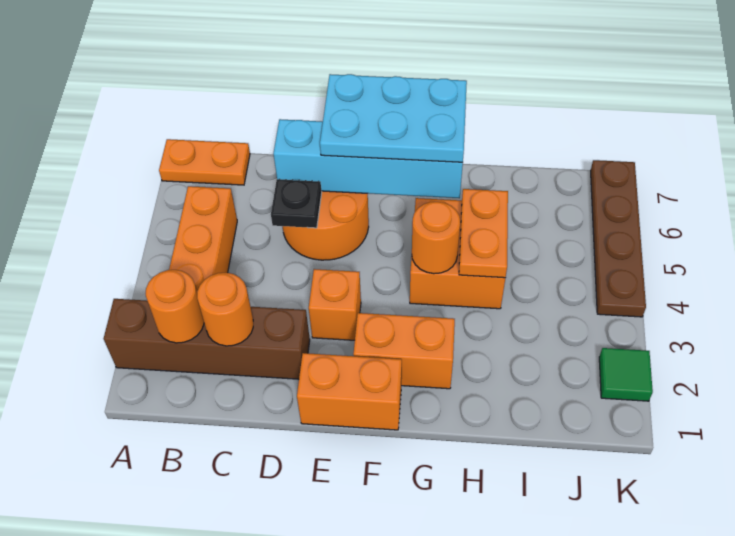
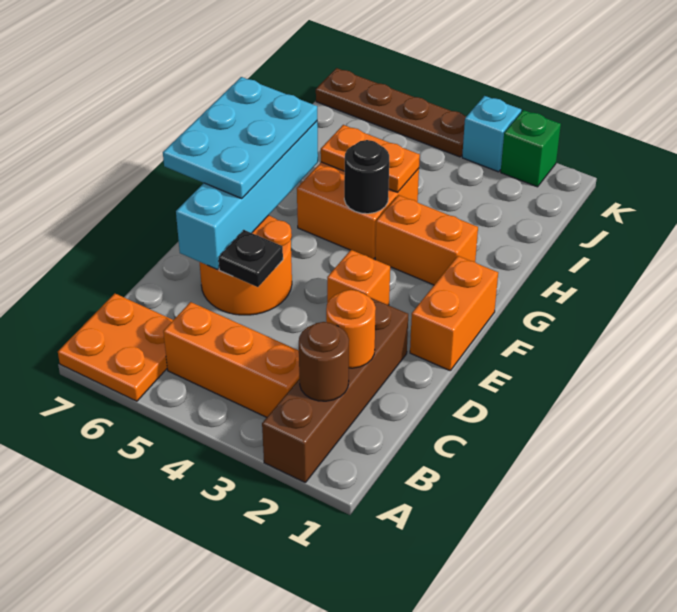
orange plate A7:B7 level 1 -> orange plate A6:B7 level 1
orange round brick B2 level 2 -> brown round brick B2 level 2
orange brick F2:G2 level 1 -> orange brick G2:G3 level 1
orange round brick G4 level 2 -> black round brick G4 level 2
green tile K2 level 1 -> green brick K2 level 1
none -> cyan brick K3 level 1

